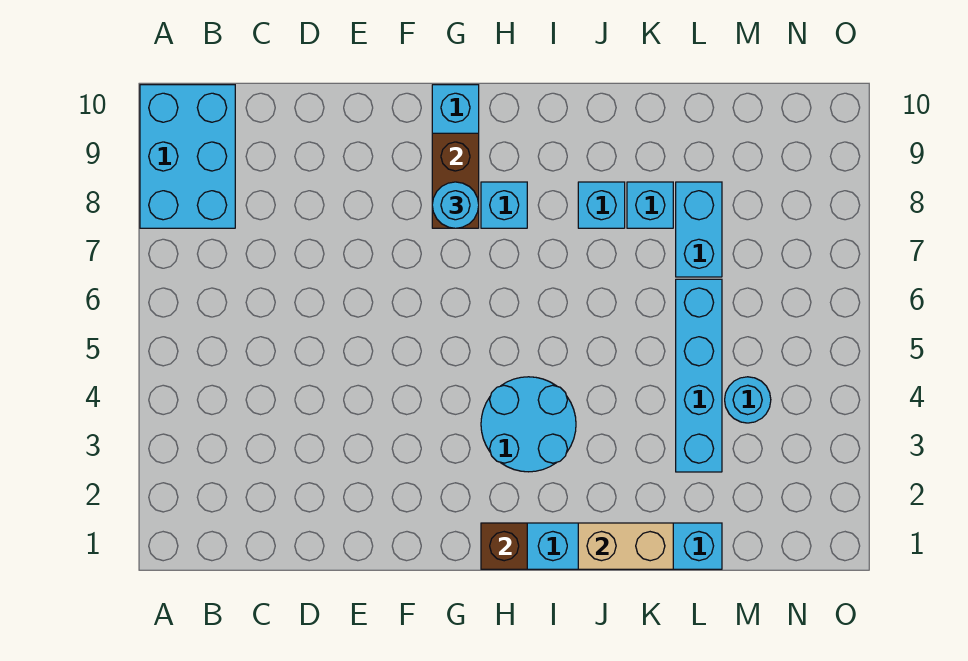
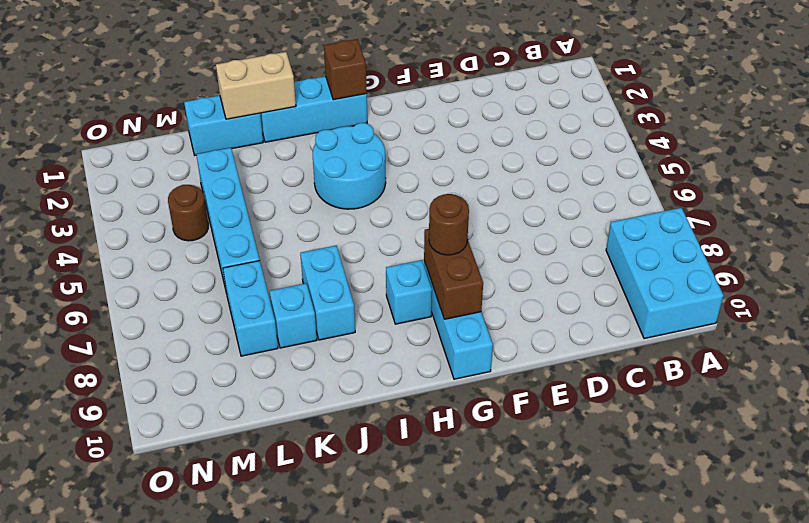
cyan round brick G8 level 3 -> brown round brick G8 level 3
cyan brick J8 level 1 -> cyan brick J7:J8 level 1
cyan round brick M4 level 1 -> brown round brick M4 level 1

